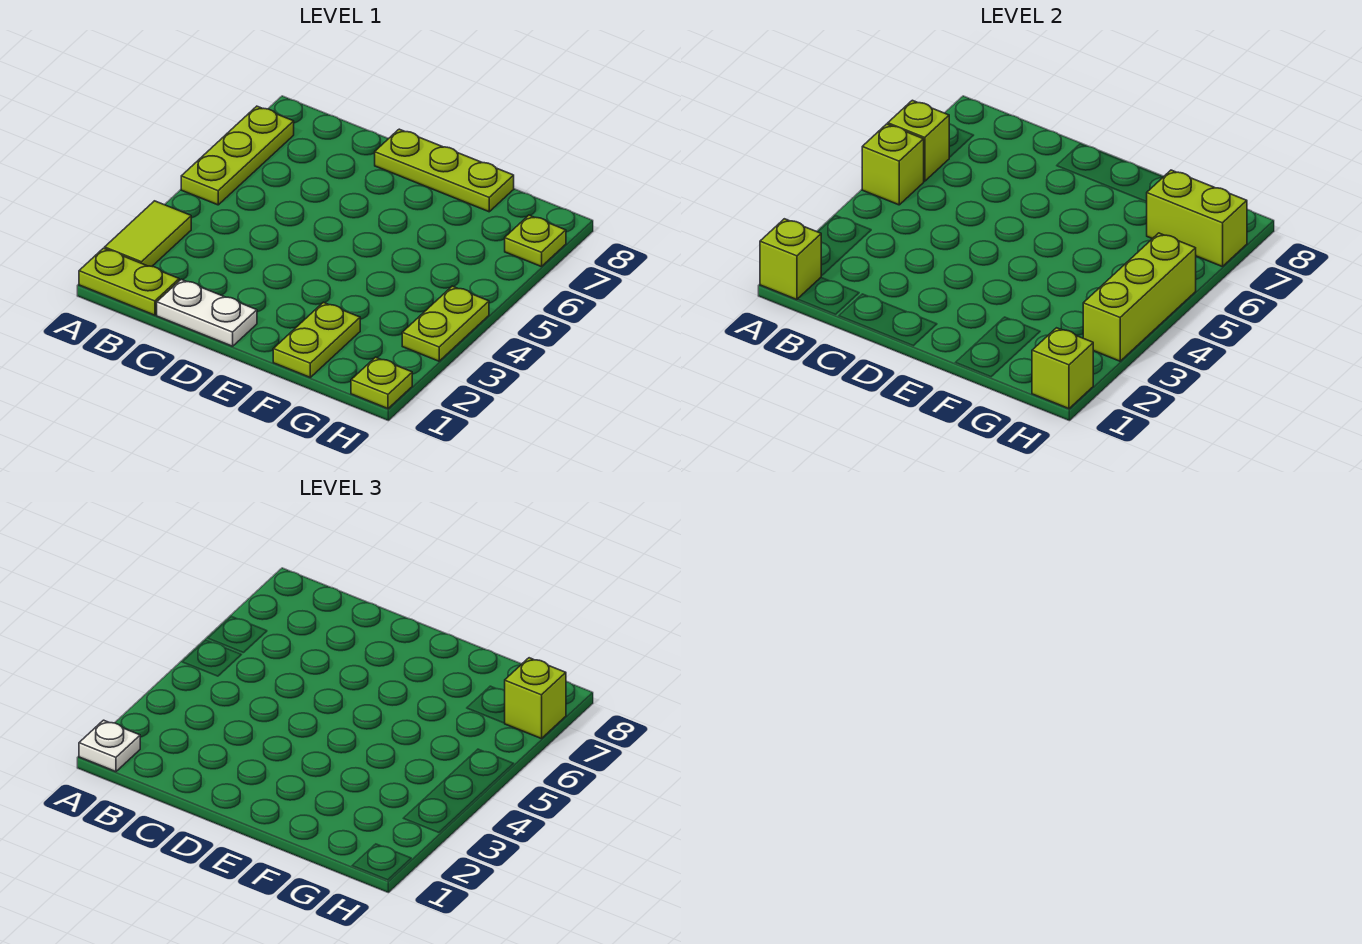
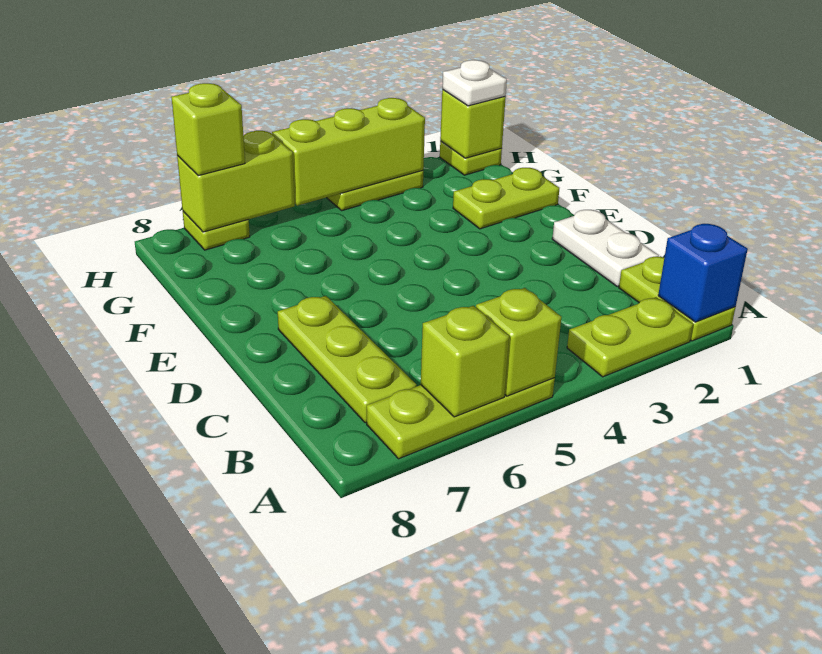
lime brick A1 level 2 -> blue brick A1 level 2
white plate A1 level 3 -> white plate H1 level 3
lime tile A2:A3 level 1 -> lime plate A2:A3 level 1
lime plate D8:F8 level 1 -> lime plate B7:D7 level 1
lime brick G7:H7 level 2 -> lime brick H6:H7 level 2

